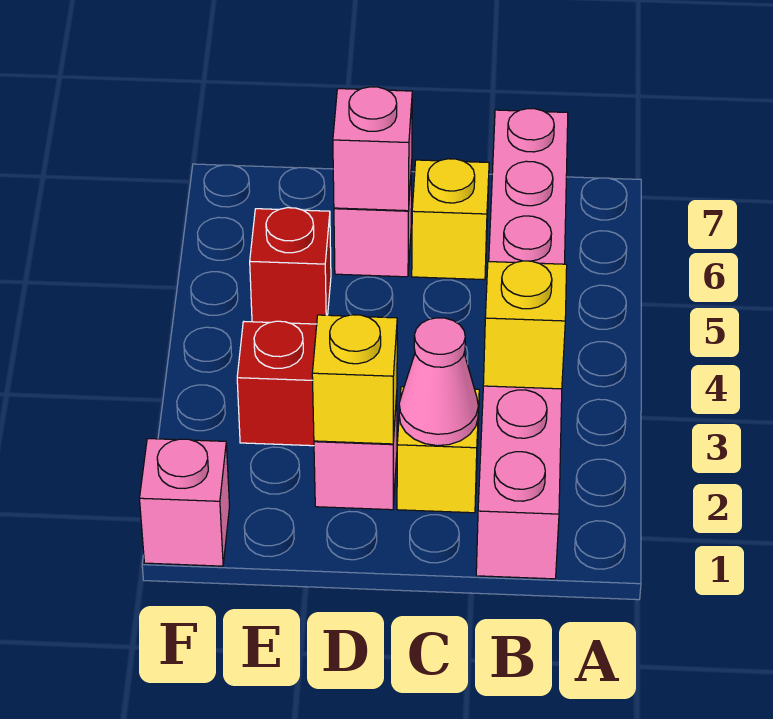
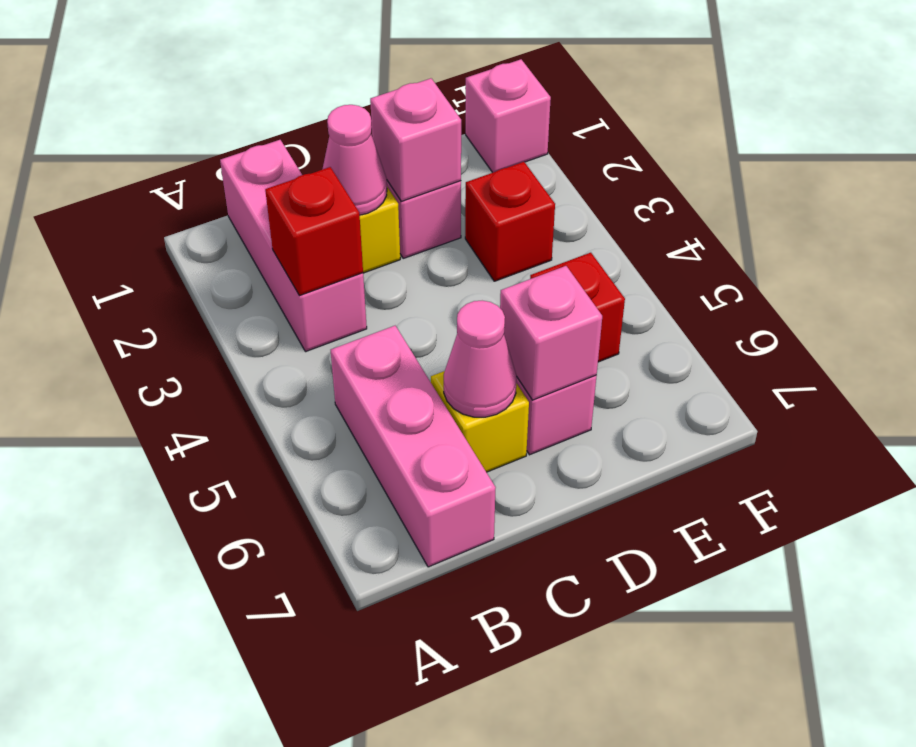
yellow brick B3 level 2 -> red brick B3 level 2
none -> pink cone C6 level 2
yellow brick D2 level 2 -> pink brick D2 level 2

